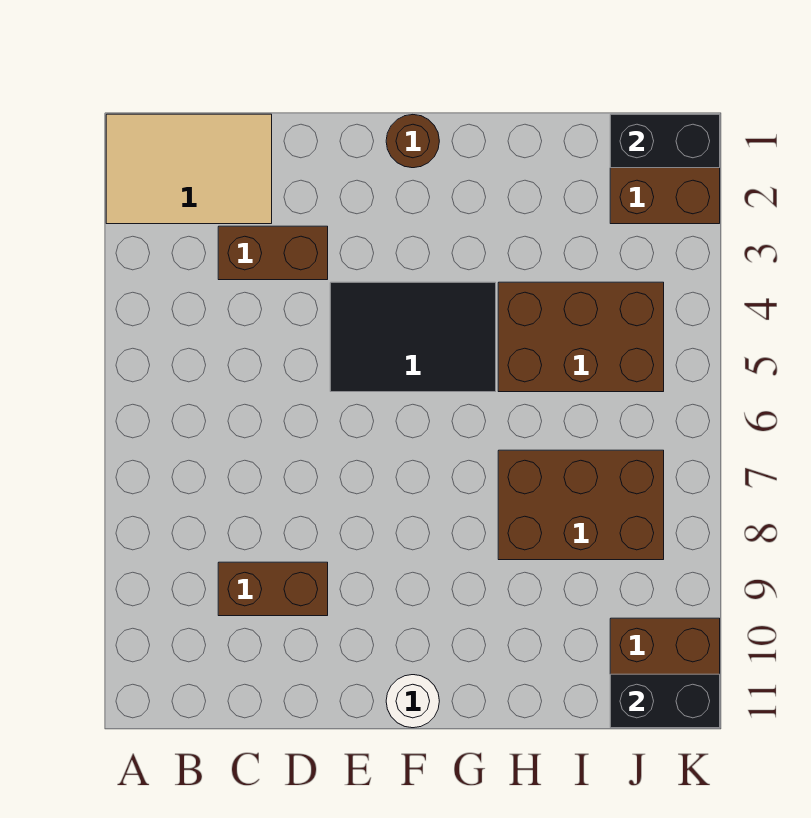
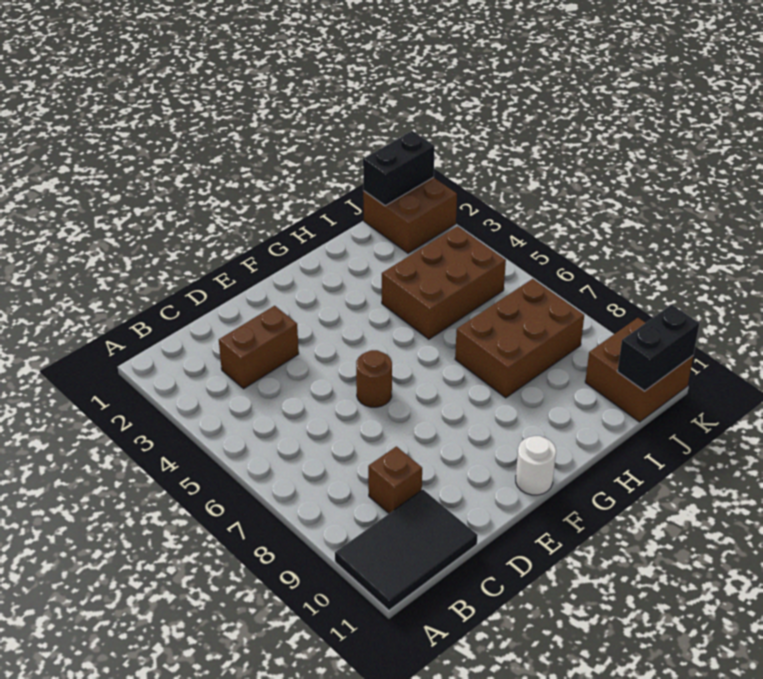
tan tile A1:C2 level 1 -> none
brown brick C9:D9 level 1 -> brown brick C9 level 1
black tile E4:G5 level 1 -> black tile A10:C11 level 1
brown round brick F1 level 1 -> brown round brick E6 level 1

